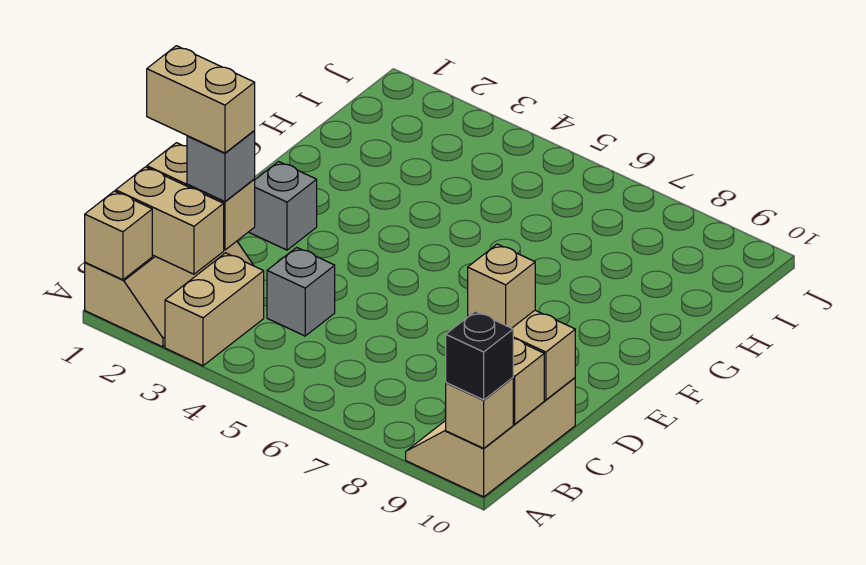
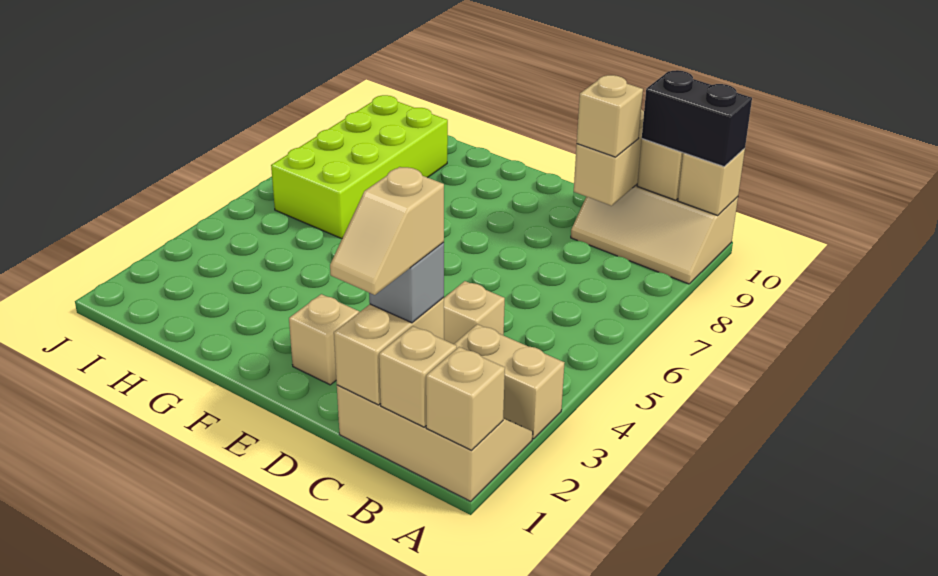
black brick A10 level 3 -> black brick A10:B10 level 3
tan brick B1:B2 level 2 -> tan brick B1 level 2
tan brick C1:C2 level 4 -> tan slope C1:C2 level 4 top 2
grey brick C4 level 1 -> tan brick C4 level 1
grey brick E2 level 1 -> tan brick E2 level 1
none -> lime brick H6:I9 level 1

